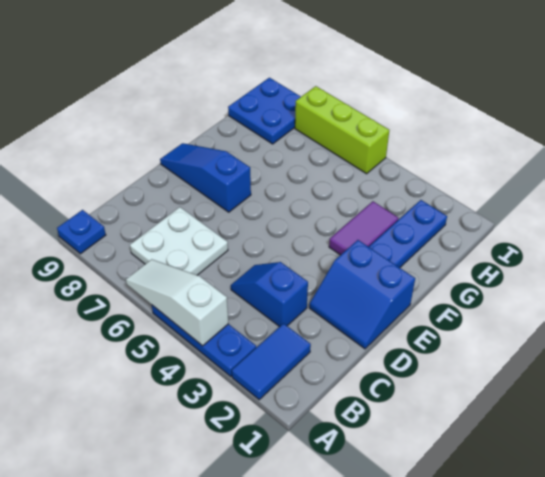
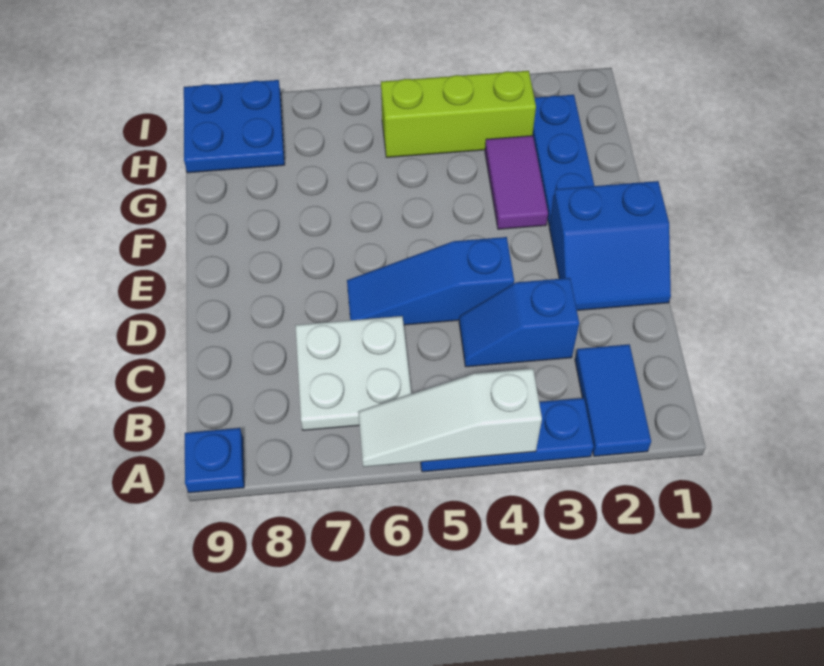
blue slope E7:E9 level 1 top 7 -> blue slope D4:D6 level 1 top 4
lime brick I5:I7 level 1 -> lime brick H3:H5 level 1

